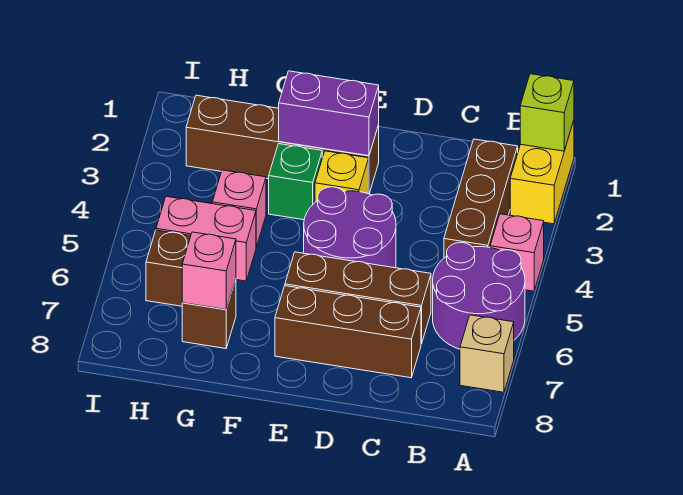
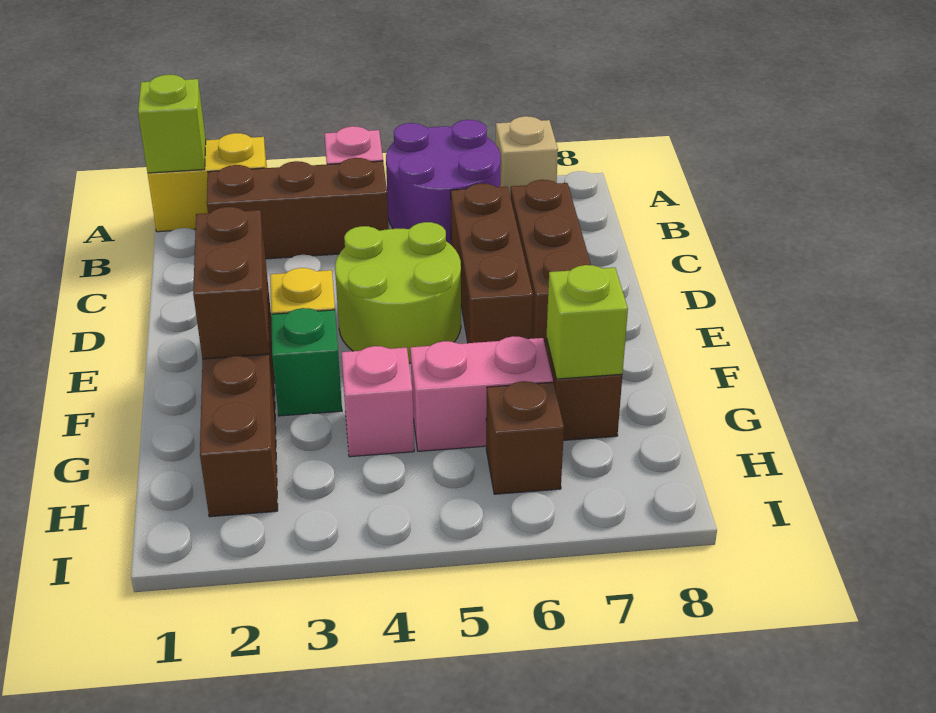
purple round brick D4:E5 level 1 -> lime round brick D4:E5 level 1
purple brick E2:F2 level 2 -> brown brick E2:F2 level 2
pink brick G5:H5 level 1 -> pink brick G5:G6 level 1
pink brick G7 level 2 -> lime brick G7 level 2

